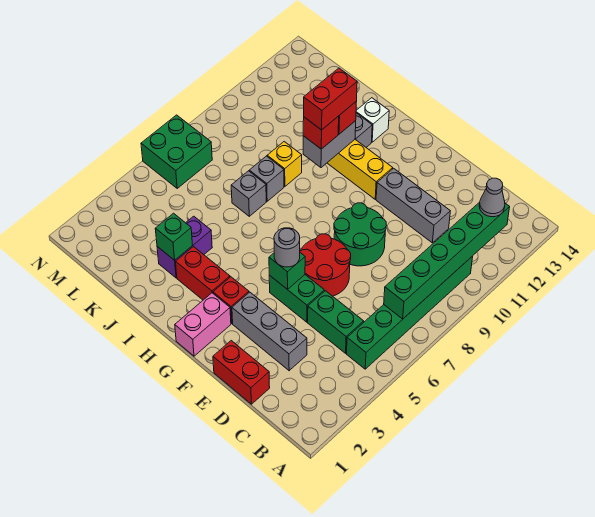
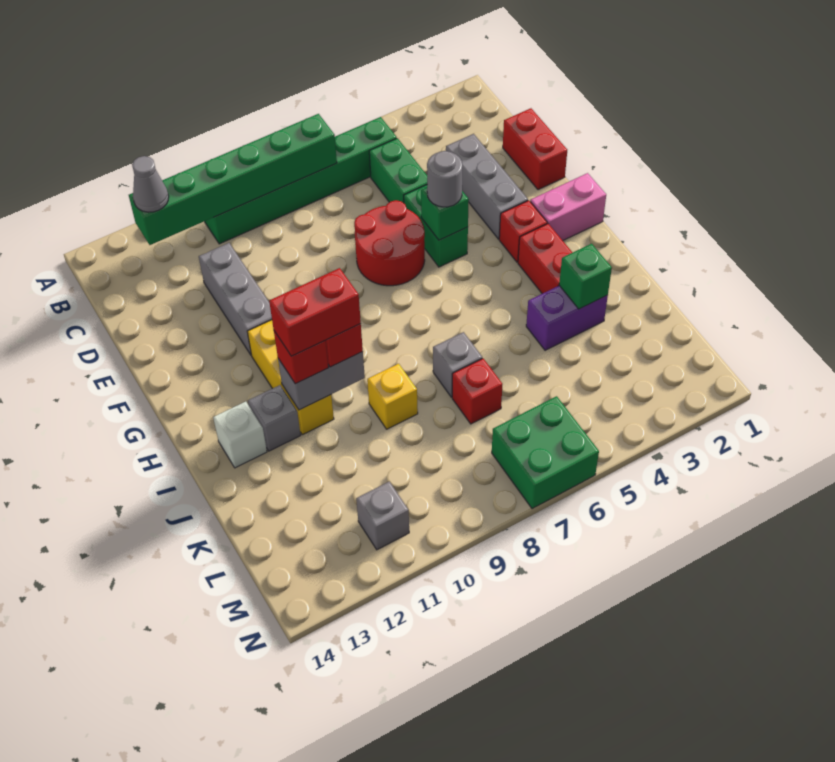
green round brick E8:F9 level 1 -> none
grey brick J8 level 1 -> grey brick M11 level 1
none -> red brick K7 level 1

